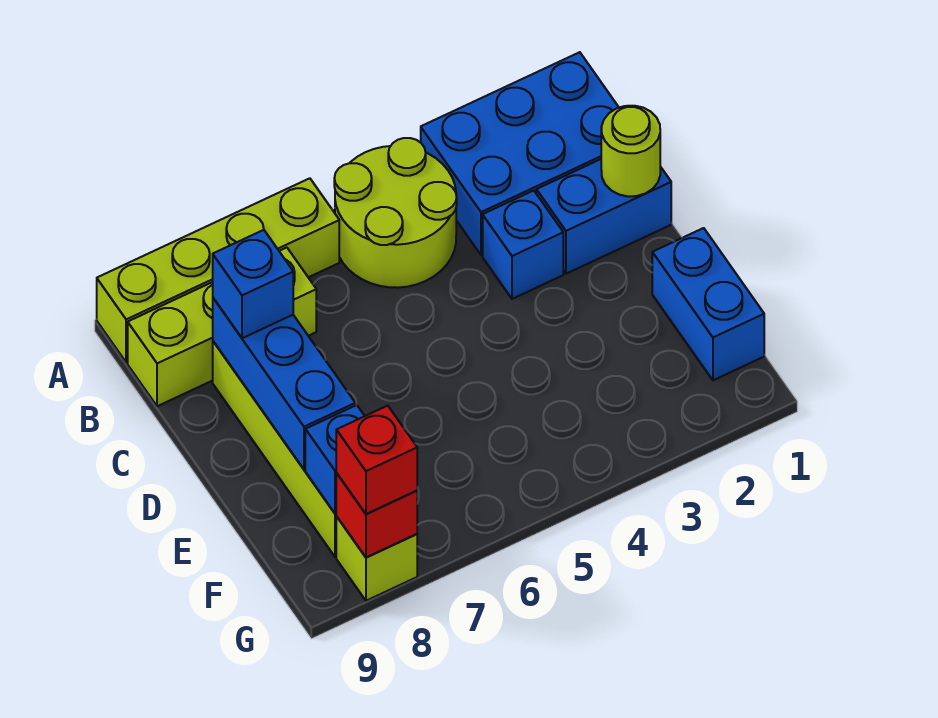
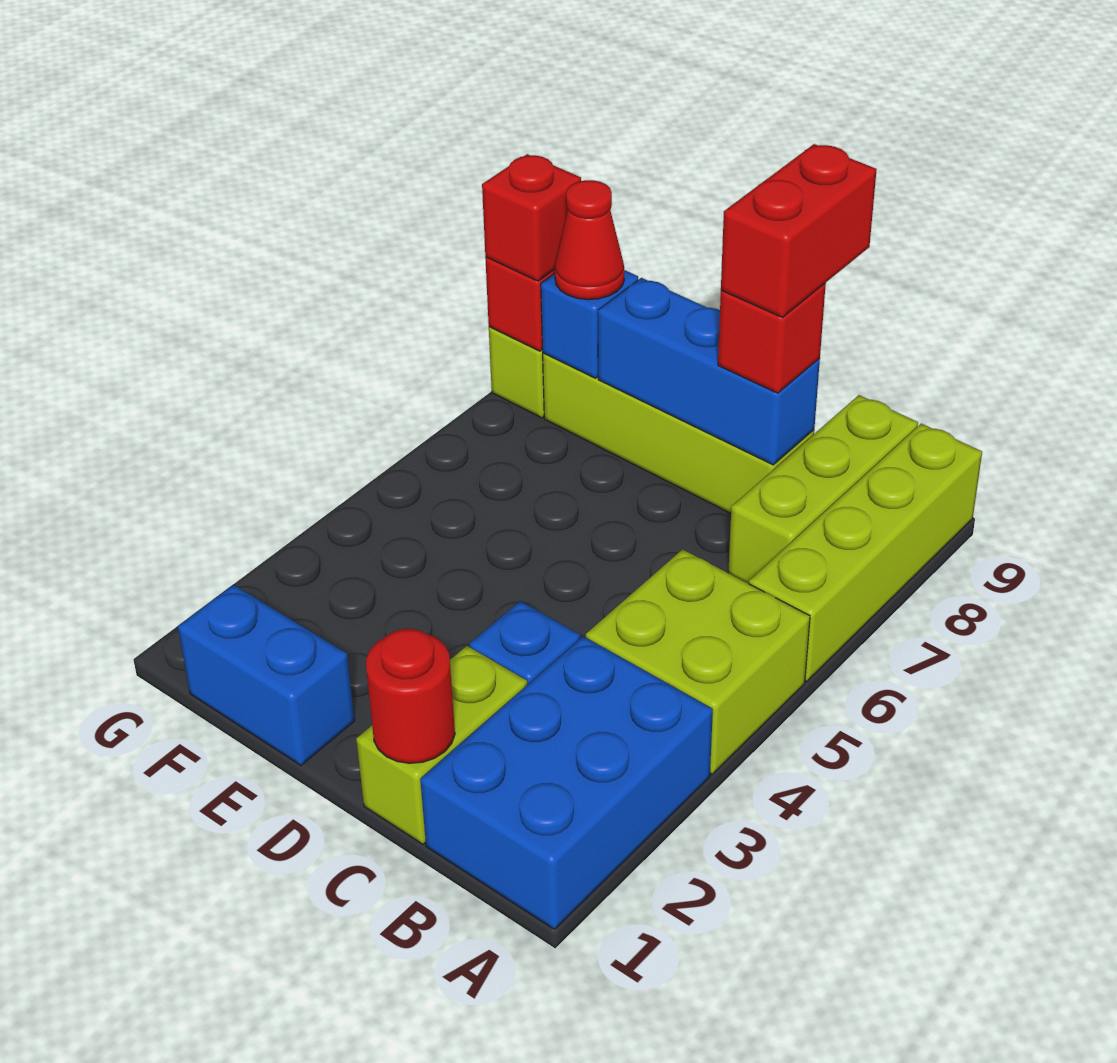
lime round brick A4:B5 level 1 -> lime brick A4:B5 level 1
blue brick C1:C2 level 1 -> lime brick C1:C2 level 1
lime round brick C1 level 2 -> red round brick C1 level 2
blue brick C8 level 3 -> red brick C8 level 3
none -> red brick C8:C9 level 4
none -> red cone F8 level 3

